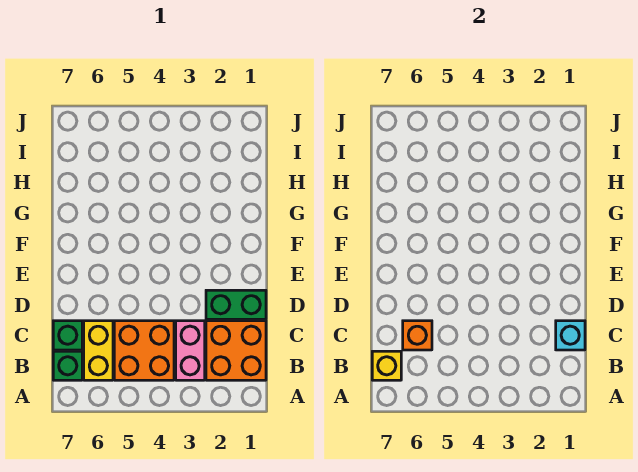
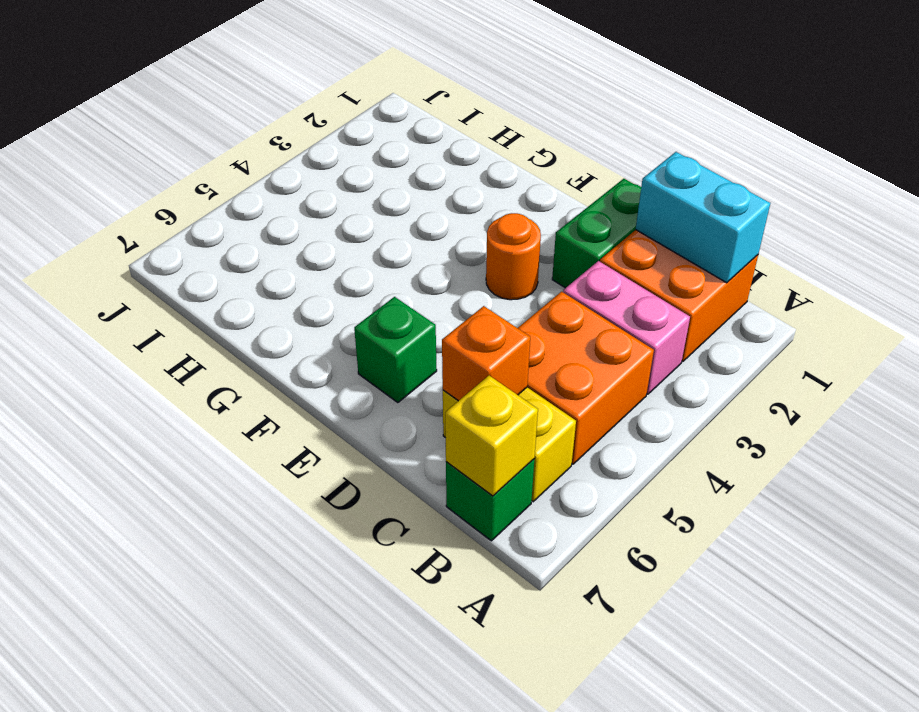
cyan brick C1 level 2 -> cyan brick B1:C1 level 2
green brick C7 level 1 -> green brick E6 level 1
none -> orange round brick E3 level 1

